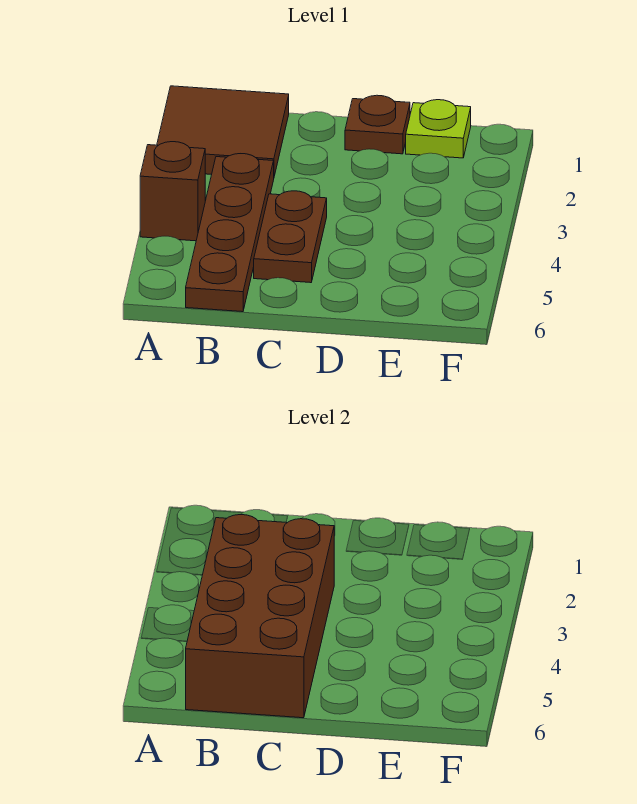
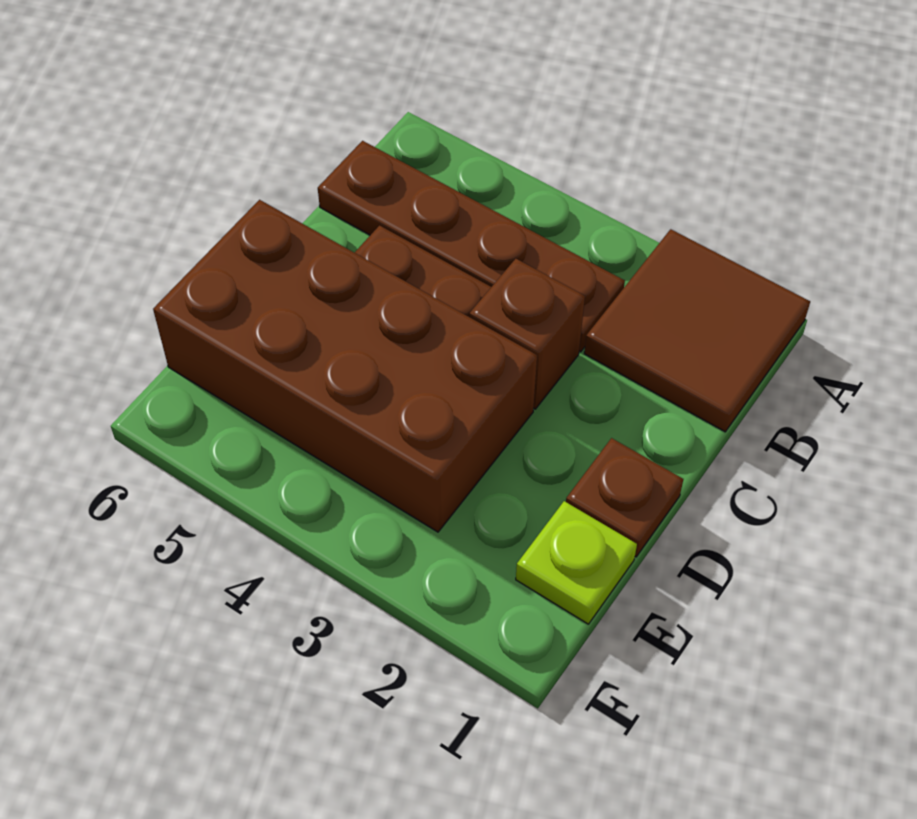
brown brick A4 level 1 -> brown brick C3 level 1
brown brick B3:C6 level 2 -> brown brick D3:E6 level 1

